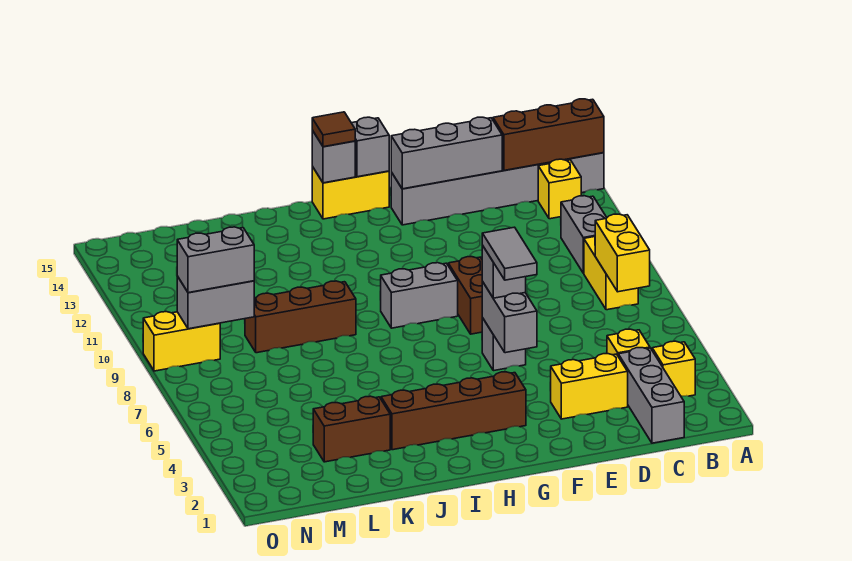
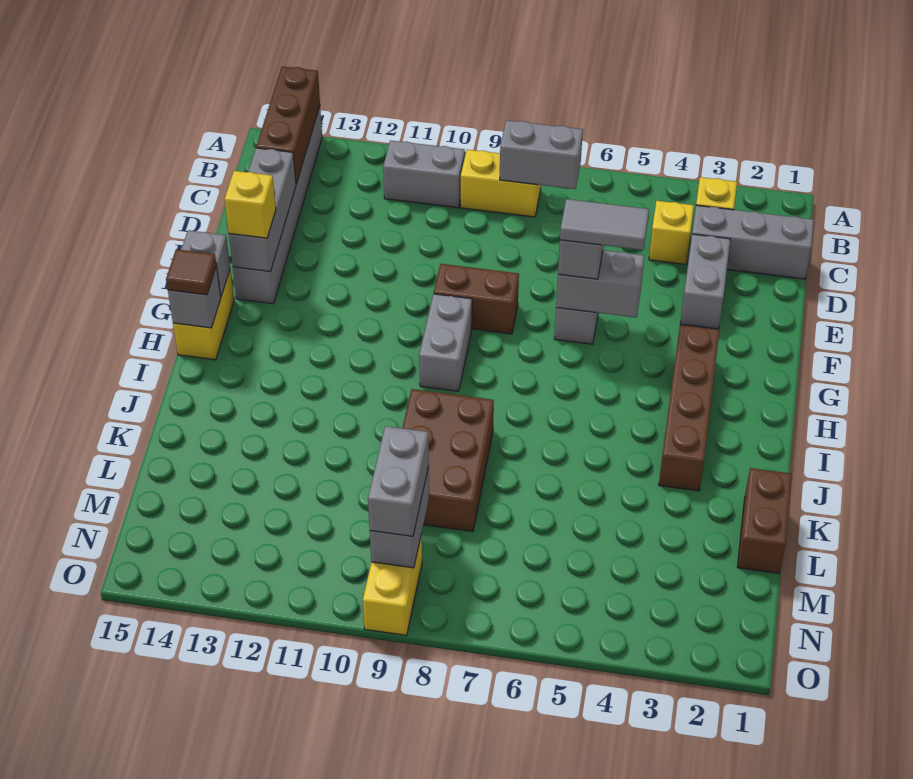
yellow brick B7:B8 level 2 -> grey brick B7:B8 level 2
yellow brick B13 level 1 -> yellow brick F14 level 3
yellow brick D3:E3 level 1 -> grey brick D3:E3 level 1
brown brick J9:L9 level 1 -> brown brick J8:L9 level 1
brown brick K3:L3 level 1 -> brown brick K1:L1 level 1

